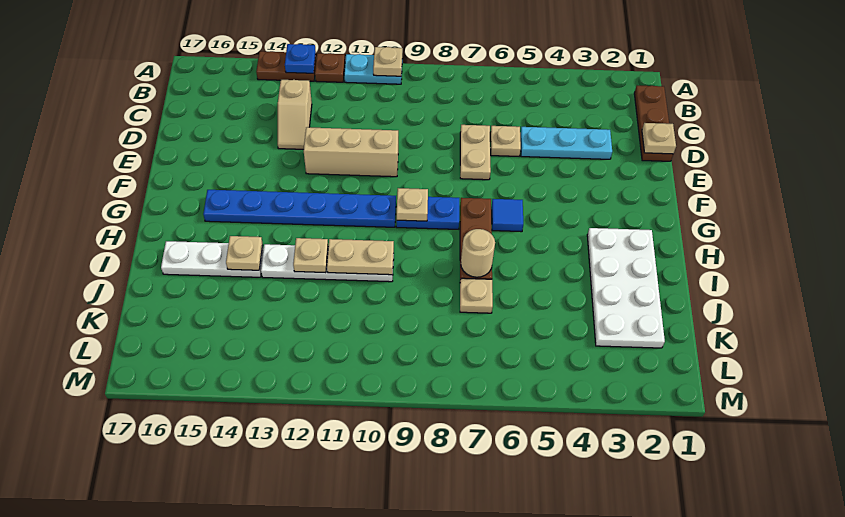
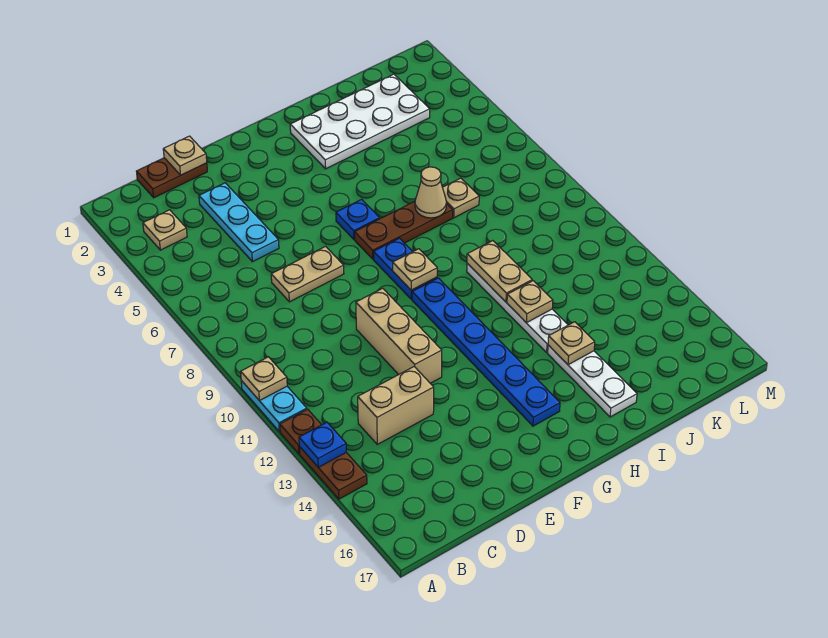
brown plate B1:D1 level 1 -> brown plate C1:D1 level 1
tan slope C13:D13 level 1 top C -> tan brick C13:D13 level 1
tan plate D6 level 1 -> tan plate B3 level 1
blue tile G6 level 1 -> blue plate G6 level 1
tan round brick I7 level 2 -> tan cone I7 level 2

